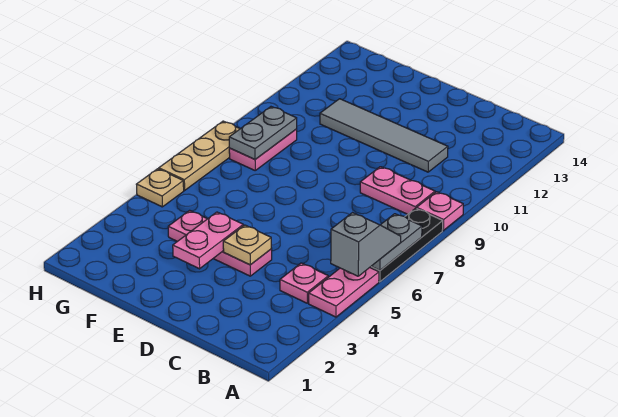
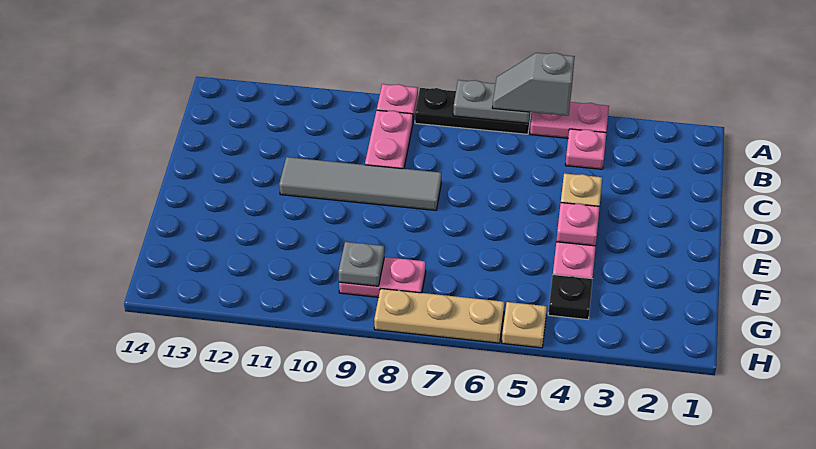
grey tile C11:F11 level 1 -> grey tile D8:D11 level 1
pink plate E3:E4 level 2 -> pink plate E4 level 2
none -> black plate G4 level 1
grey plate G8:G9 level 2 -> grey plate G9 level 2

